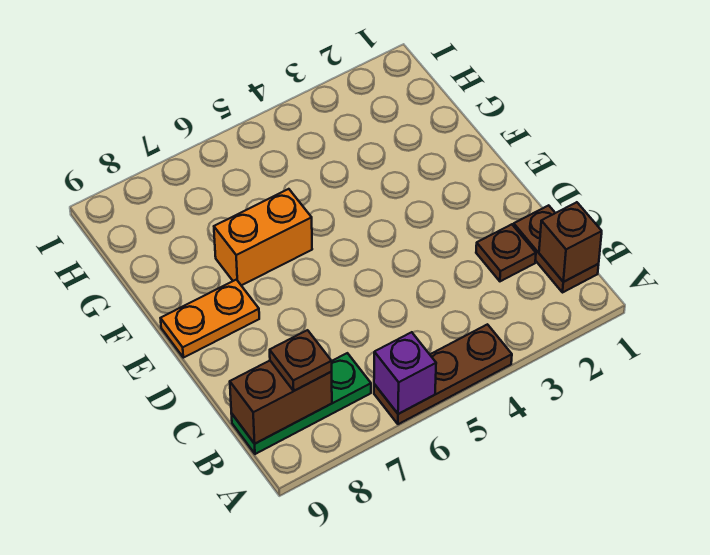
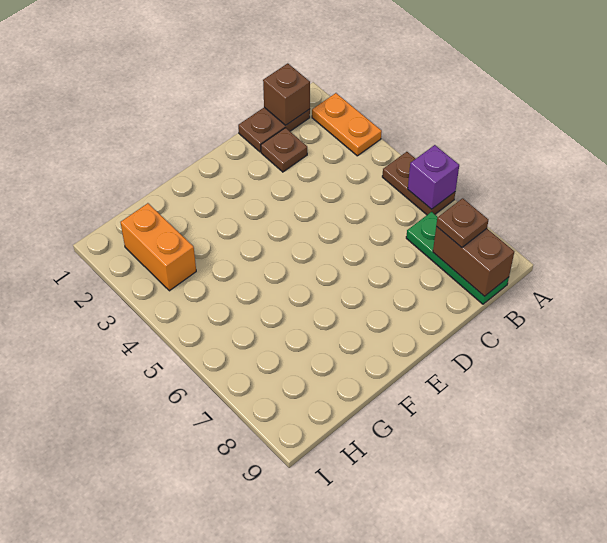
brown plate A4:A6 level 1 -> brown plate A5:A6 level 1
orange plate E8:E9 level 1 -> orange plate A2:A3 level 1
orange brick F6:F7 level 1 -> orange brick H2:H3 level 1

